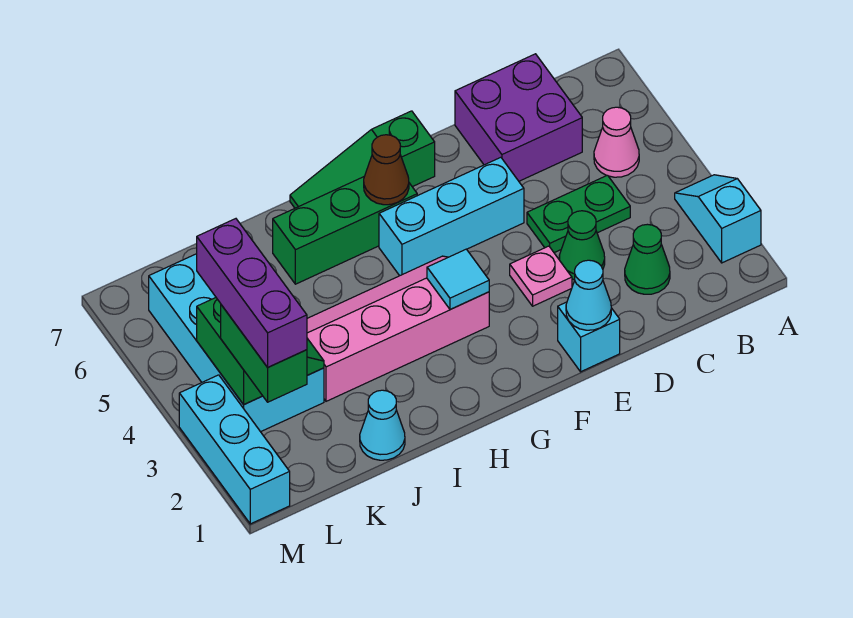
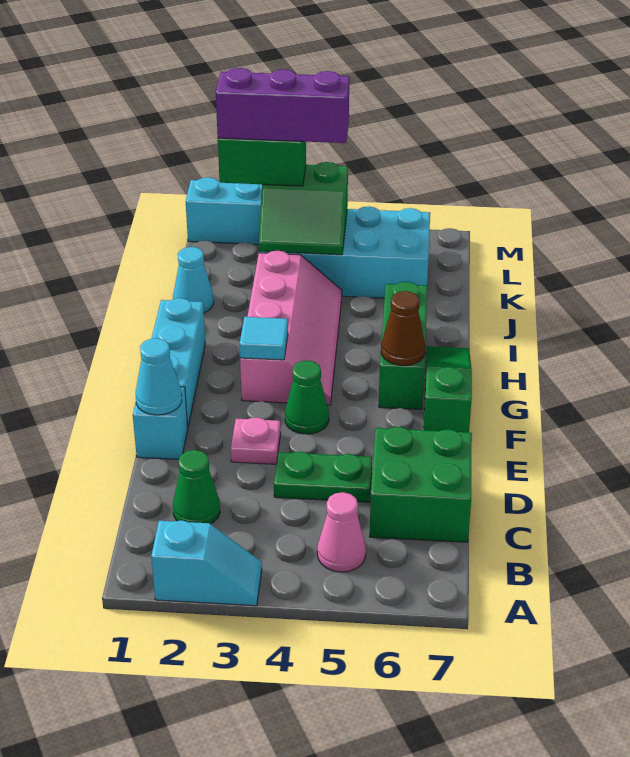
green plate C4:D4 level 1 -> green plate D4:D5 level 1
purple brick C6:D7 level 1 -> green brick C6:D7 level 1
green cone D3 level 1 -> green cone F4 level 1
cyan brick E5:G5 level 1 -> cyan brick F1:H1 level 1

